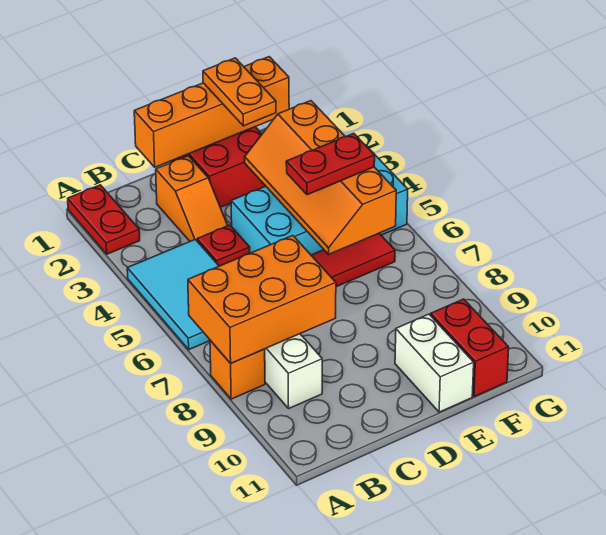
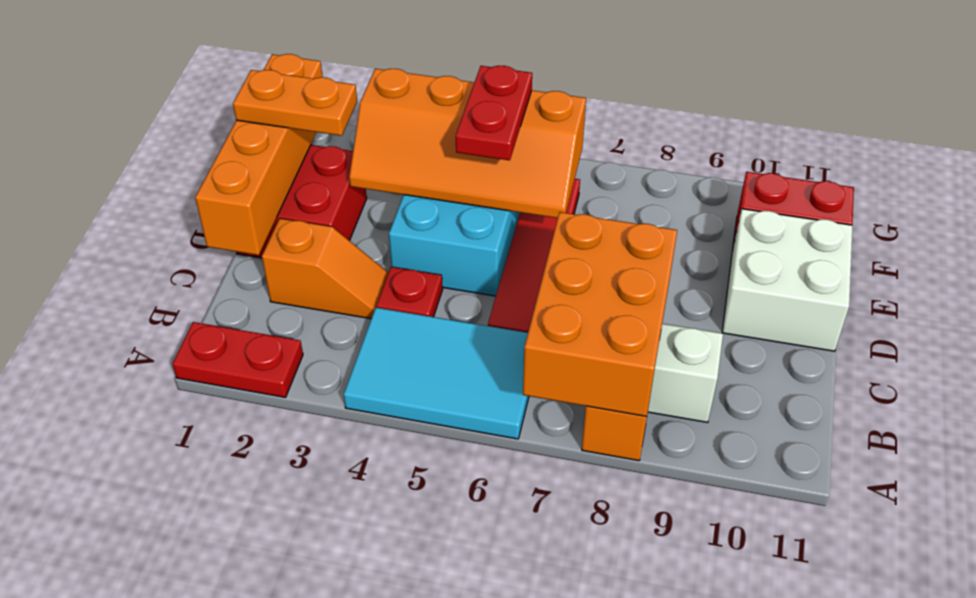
white brick E10:E11 level 1 -> white brick D10:E11 level 1

